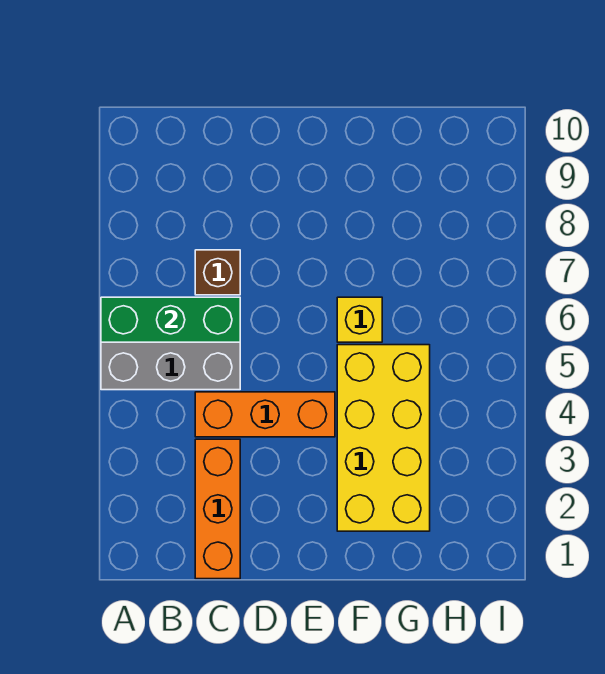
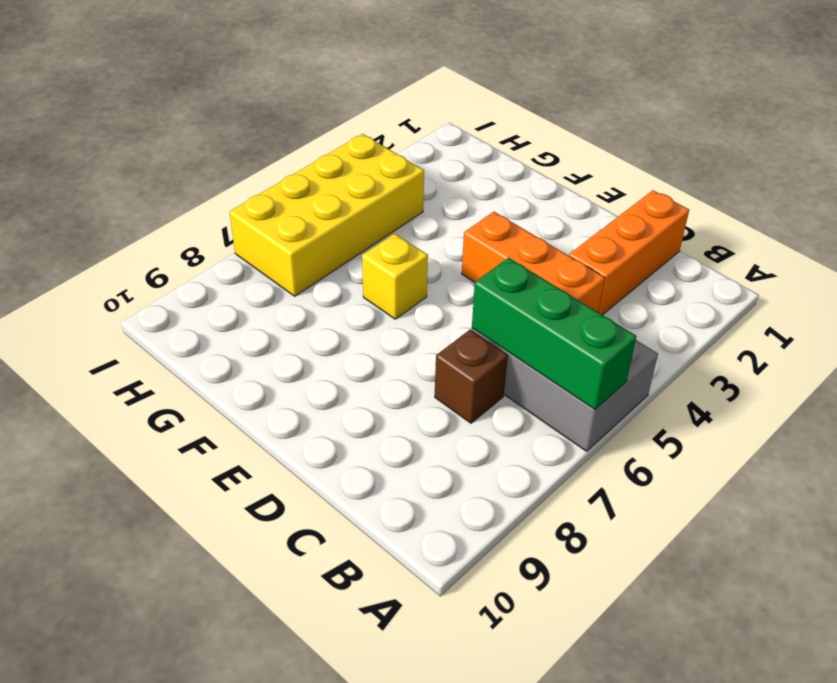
yellow brick F2:G5 level 1 -> yellow brick H4:I7 level 1

